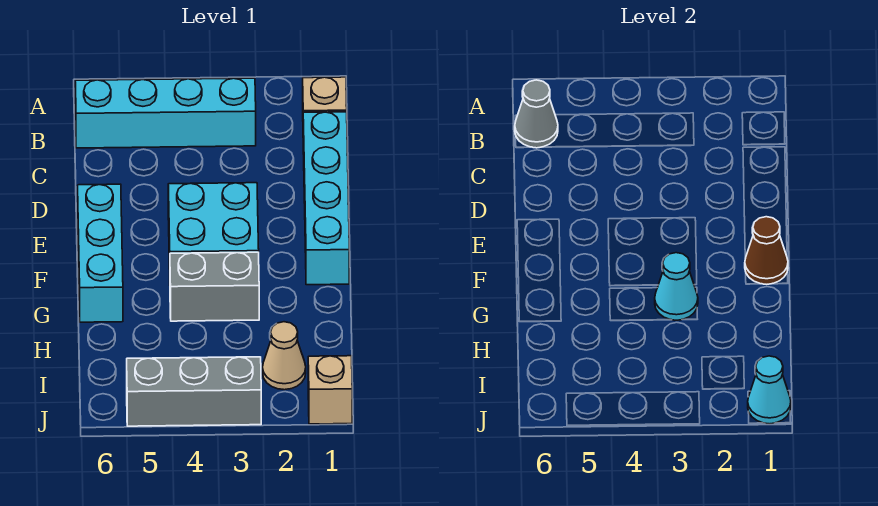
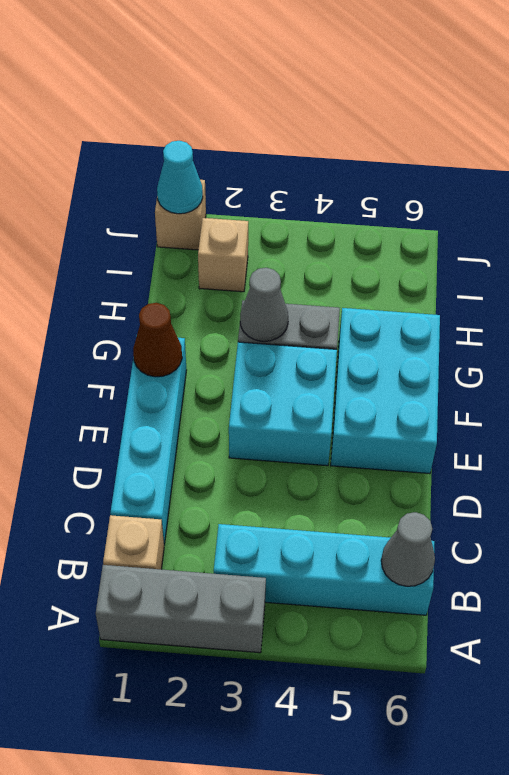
cyan brick E6:G6 level 1 -> cyan brick E5:G6 level 1
cyan cone G3 level 2 -> grey cone G3 level 2
tan cone I2 level 1 -> tan brick I2 level 1
grey brick J3:J5 level 1 -> grey brick A1:A3 level 1

